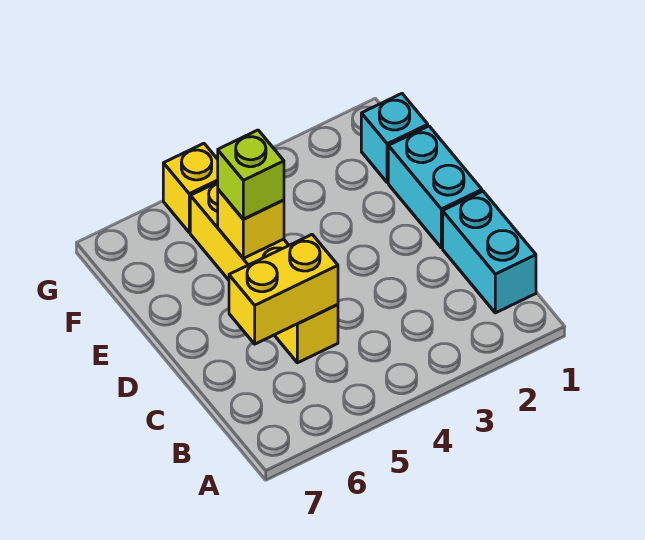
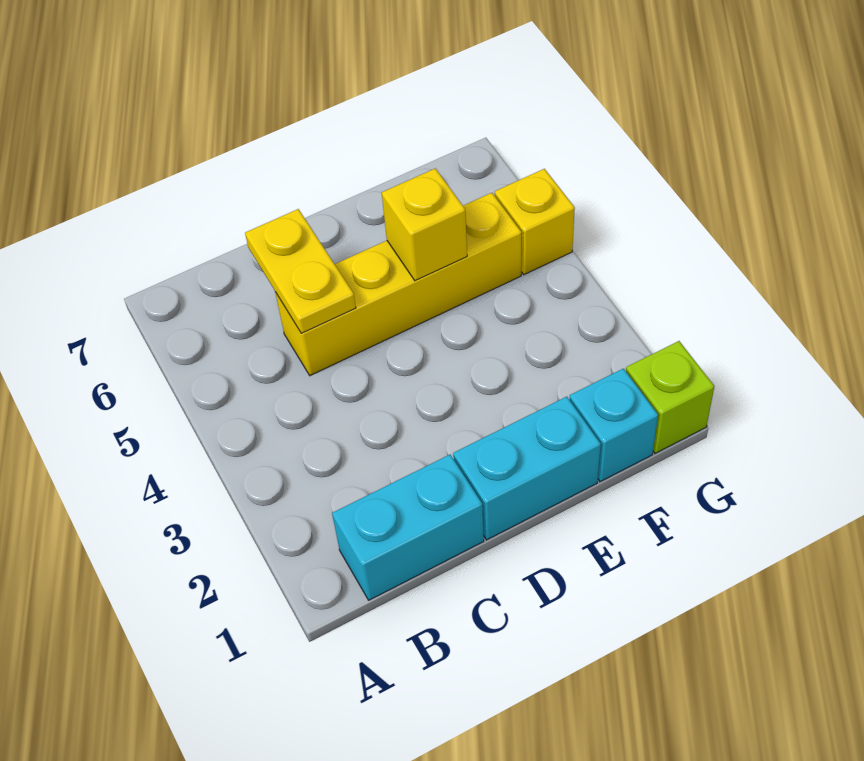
yellow brick C5:C6 level 2 -> yellow plate C5:C6 level 2
lime brick E5 level 3 -> lime brick G1 level 1

